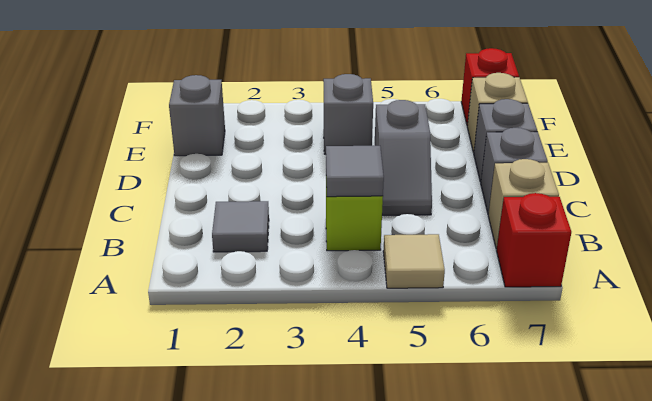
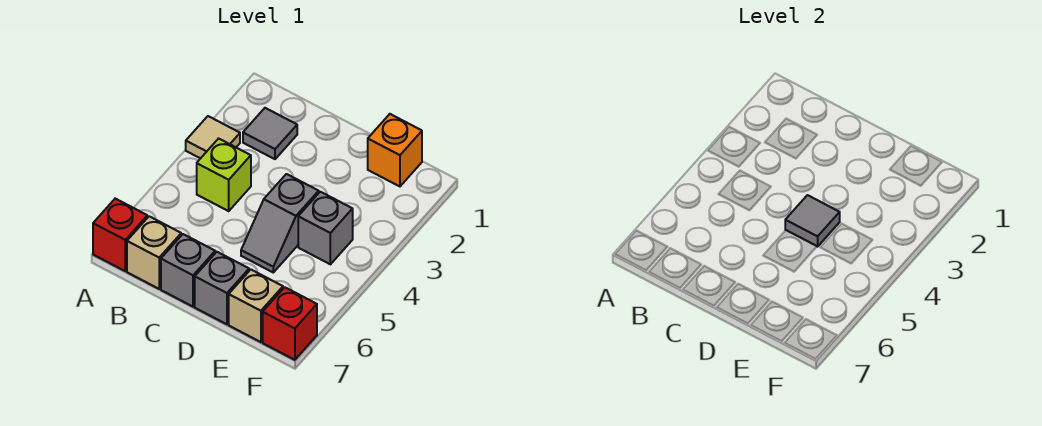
tan tile A5 level 1 -> tan tile A3 level 1
grey tile B4 level 2 -> grey tile D4 level 2
grey slope C5:D5 level 1 top D -> grey slope D4:D5 level 1 top 4
grey brick E1 level 1 -> orange brick E1 level 1

